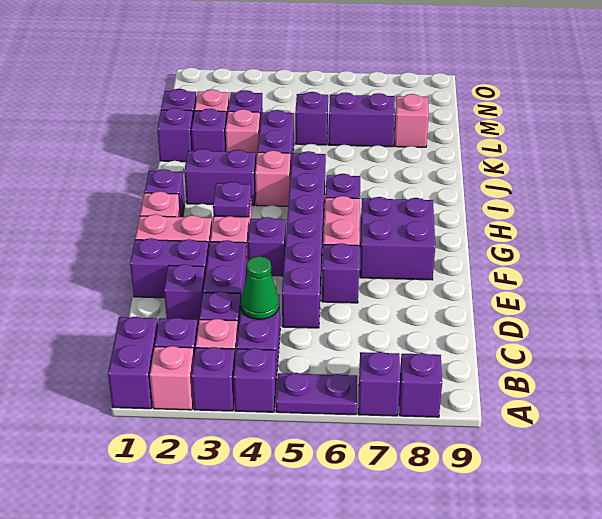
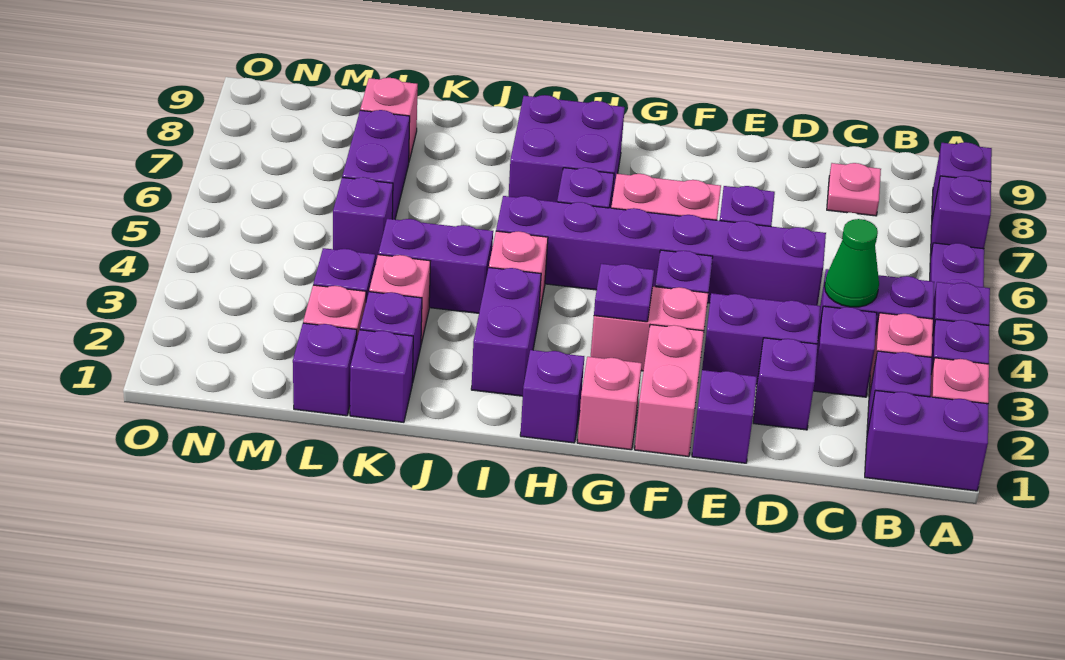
none -> pink plate C8 level 1
purple brick E1:E2 level 1 -> purple brick E1 level 1
purple brick F7:G8 level 1 -> purple brick H7:I8 level 1

